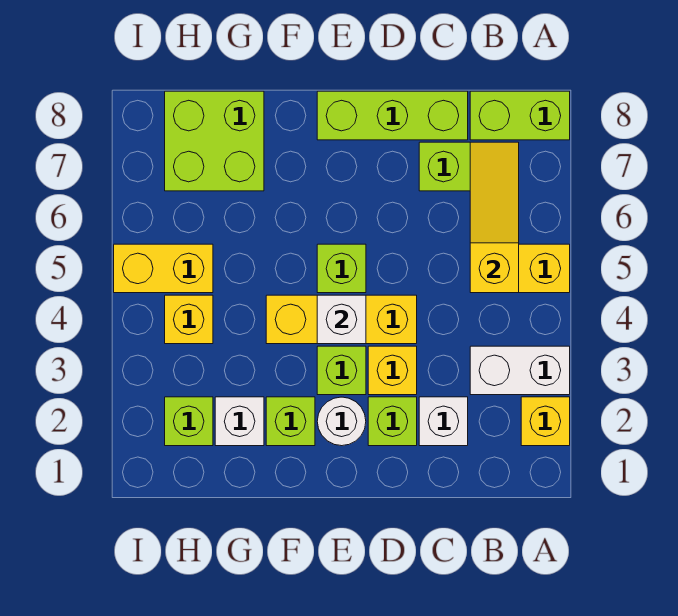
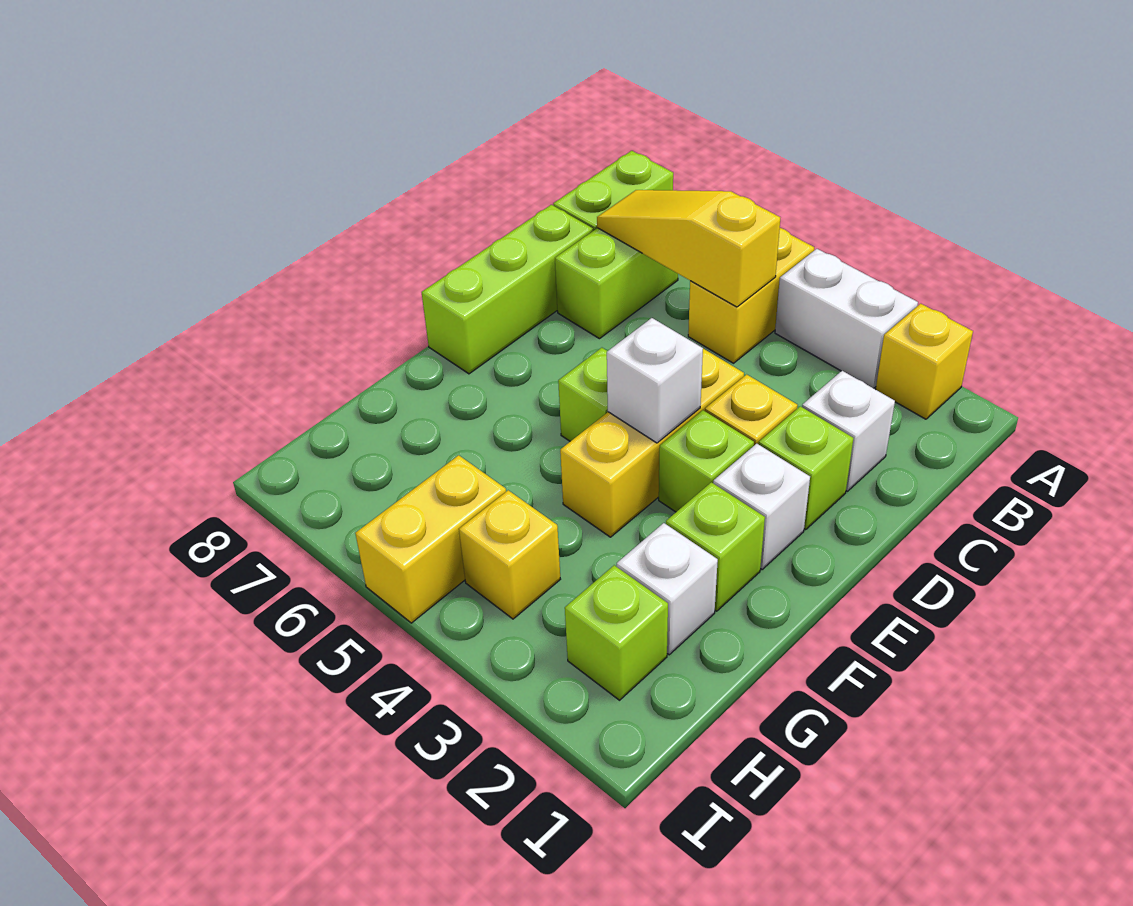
white brick A3:B3 level 1 -> white brick A3:A4 level 1
white round brick E2 level 1 -> white brick E2 level 1
lime brick G7:H8 level 1 -> none

